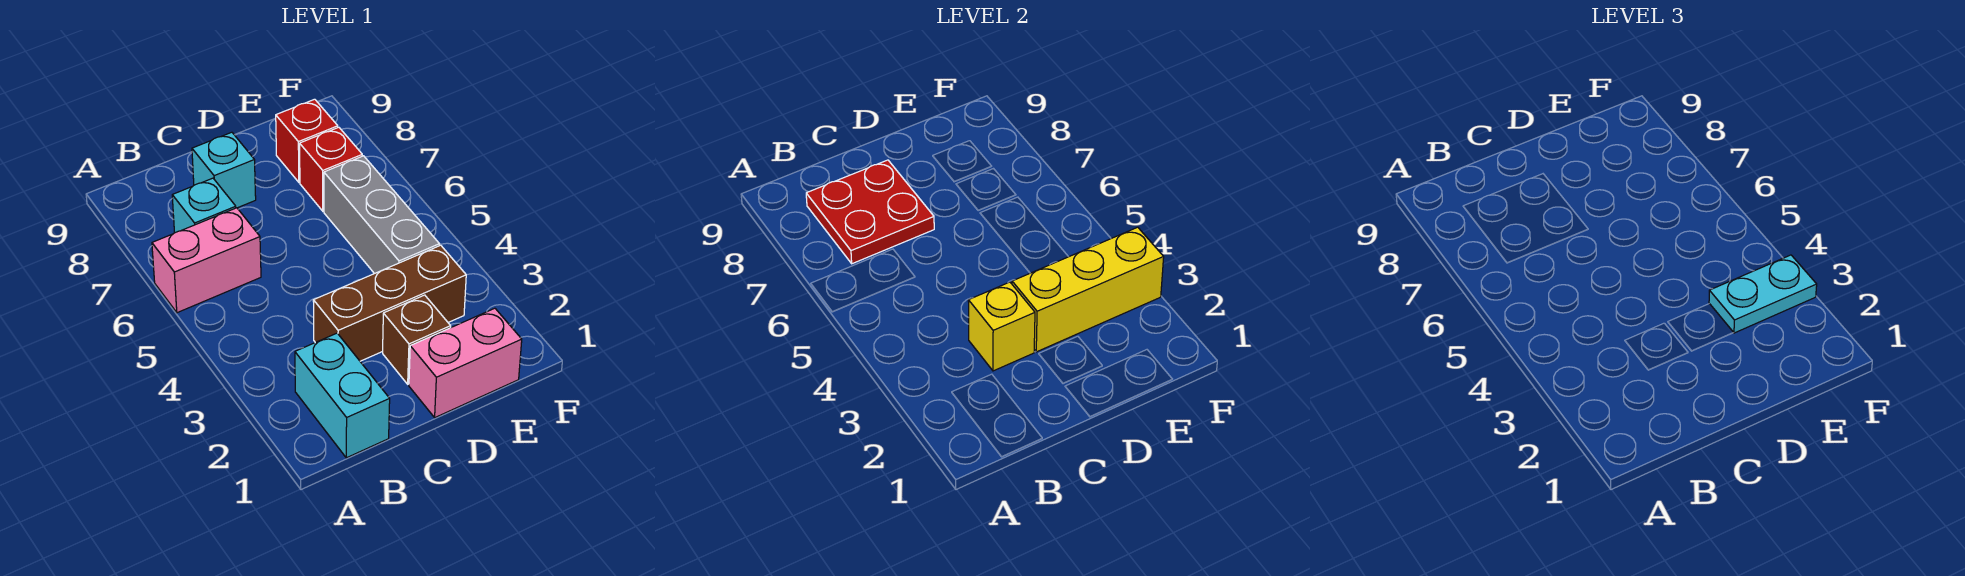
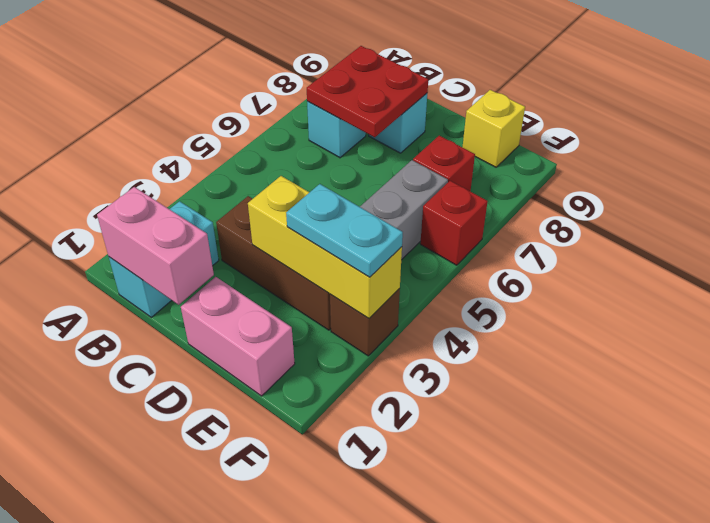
pink brick A6:B6 level 1 -> pink brick B1:C1 level 2
yellow brick C3 level 2 -> yellow brick E9 level 1
brown brick D2 level 1 -> brown brick F3 level 1
red brick E8 level 1 -> red brick F6 level 1

